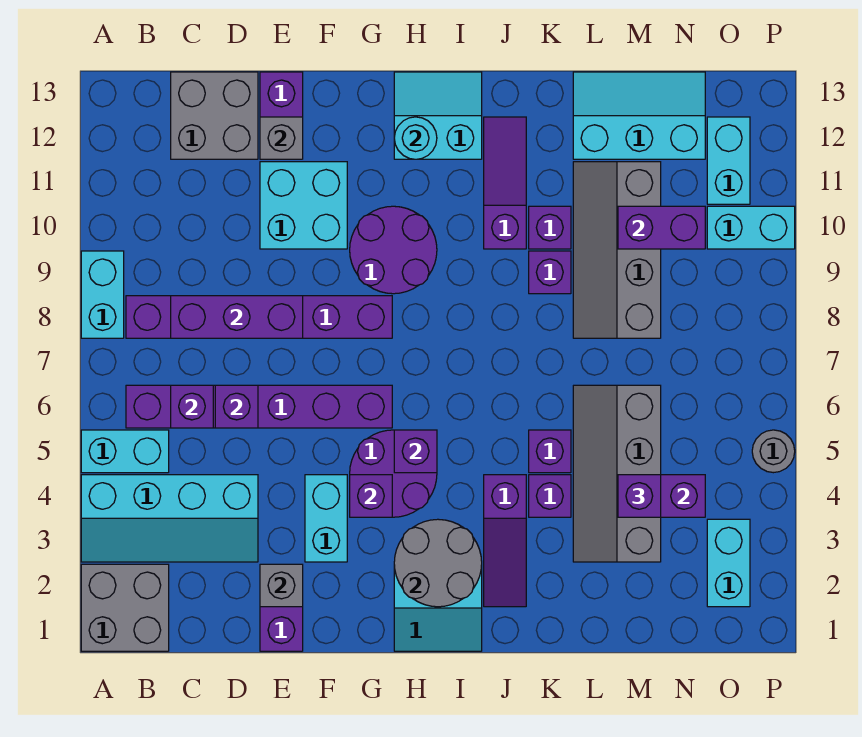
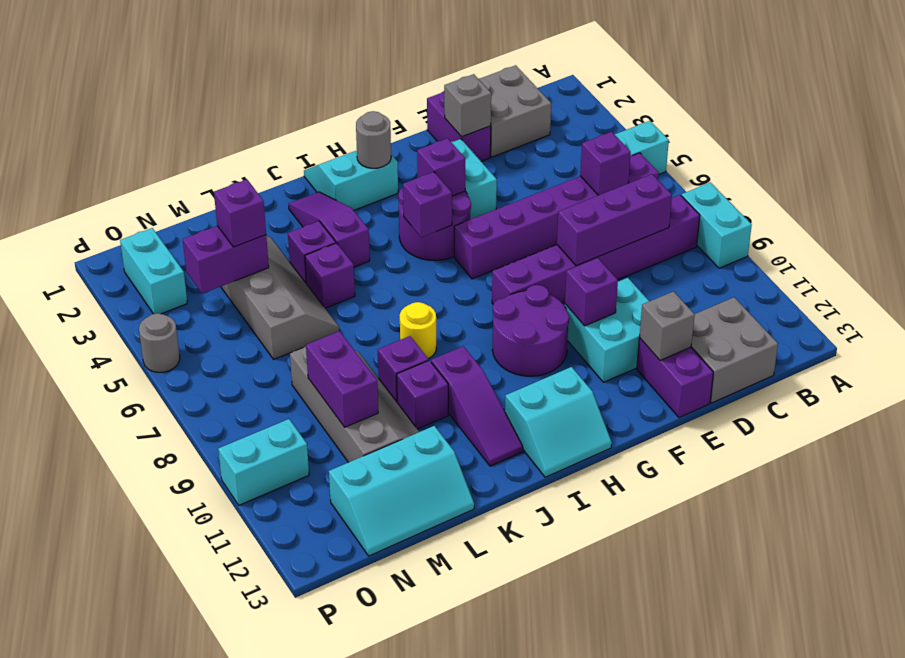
grey brick A1:B2 level 1 -> grey brick C1:D2 level 1
cyan slope A3:D4 level 1 top 4 -> none
purple brick D6 level 2 -> purple brick F10 level 2
grey round brick H2:I3 level 2 -> grey round brick H2 level 2
cyan round brick H12 level 2 -> none
none -> yellow round brick J8 level 1
purple brick M10:N10 level 2 -> purple brick M9:M10 level 2
cyan brick O11:O12 level 1 -> none

